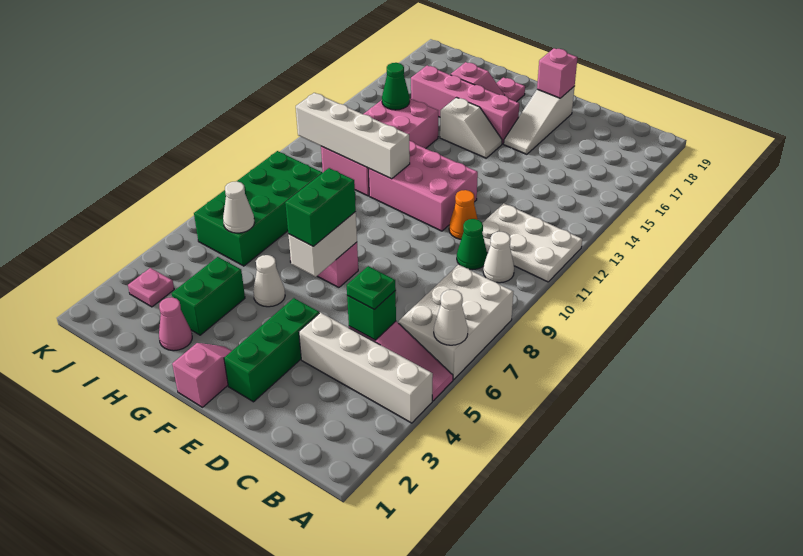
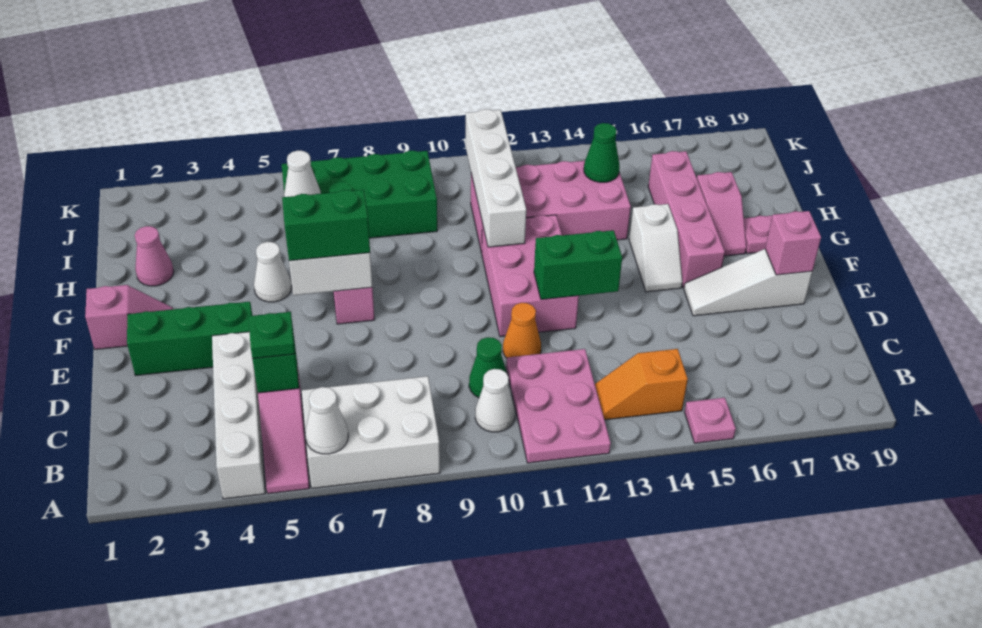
white plate A11:C12 level 1 -> pink plate A11:C12 level 1
none -> orange slope B13:B14 level 1 top 14
green brick H3:H4 level 1 -> green brick E12:E13 level 2
pink plate J3 level 1 -> pink plate A15 level 1

